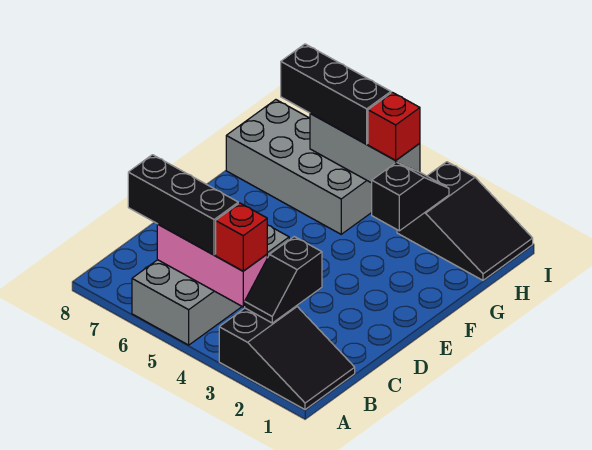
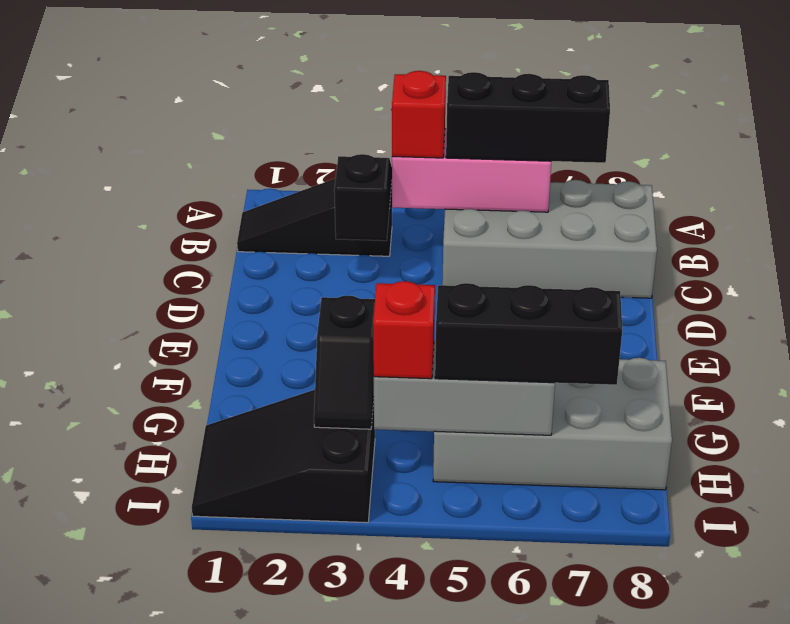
black slope A1:B3 level 1 top 3 -> black slope B1:B3 level 1 top 3
grey brick A5:D6 level 1 -> grey brick B5:C8 level 1

